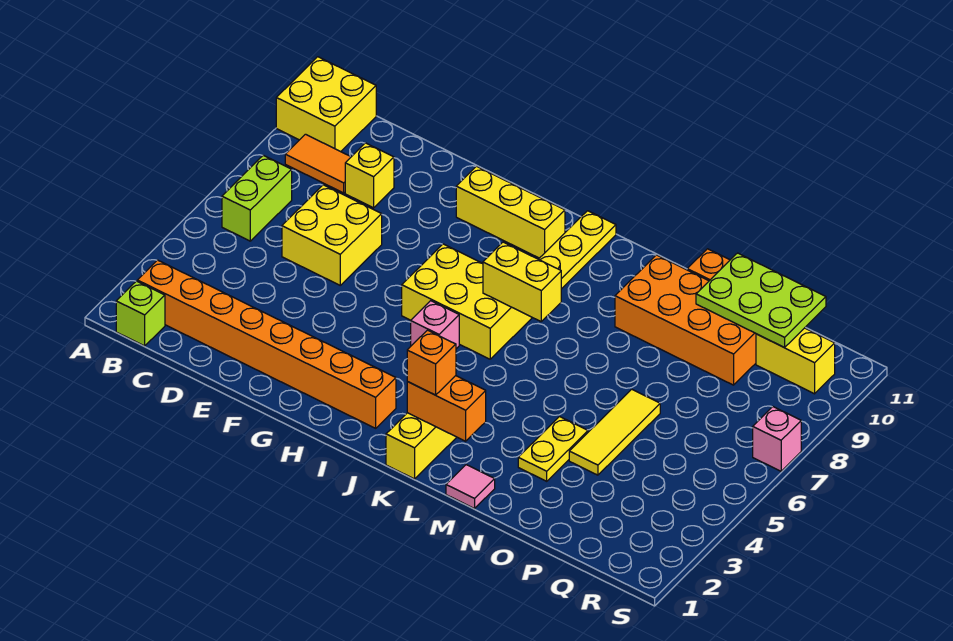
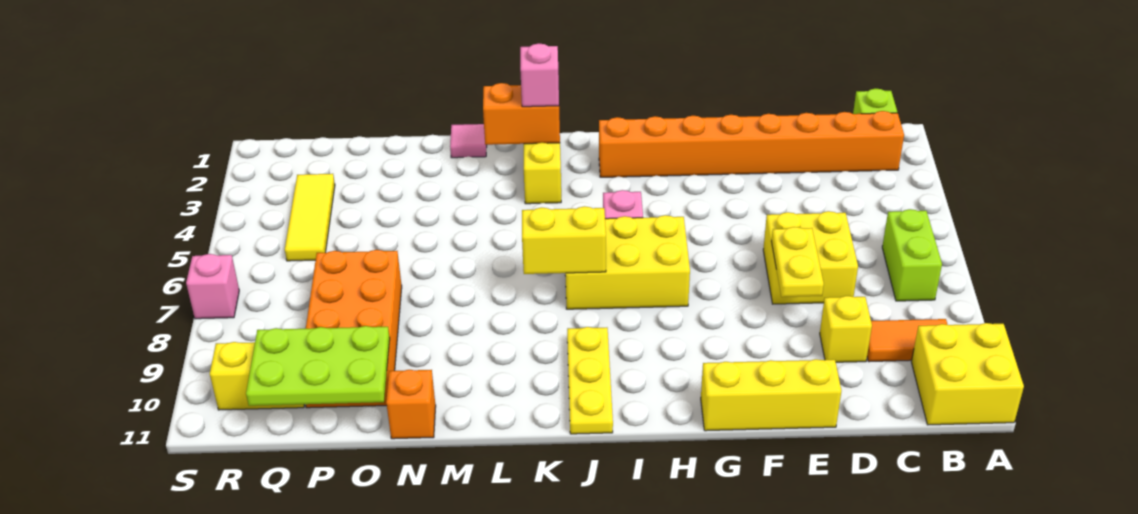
yellow brick G10:I10 level 1 -> yellow brick E11:G11 level 1
orange brick K2 level 3 -> pink brick K2 level 3
orange brick M9:P10 level 1 -> orange brick O7:P10 level 1
yellow plate N3:N4 level 1 -> yellow plate E7:E8 level 2
yellow tile O4:O6 level 1 -> yellow tile Q3:Q5 level 1

